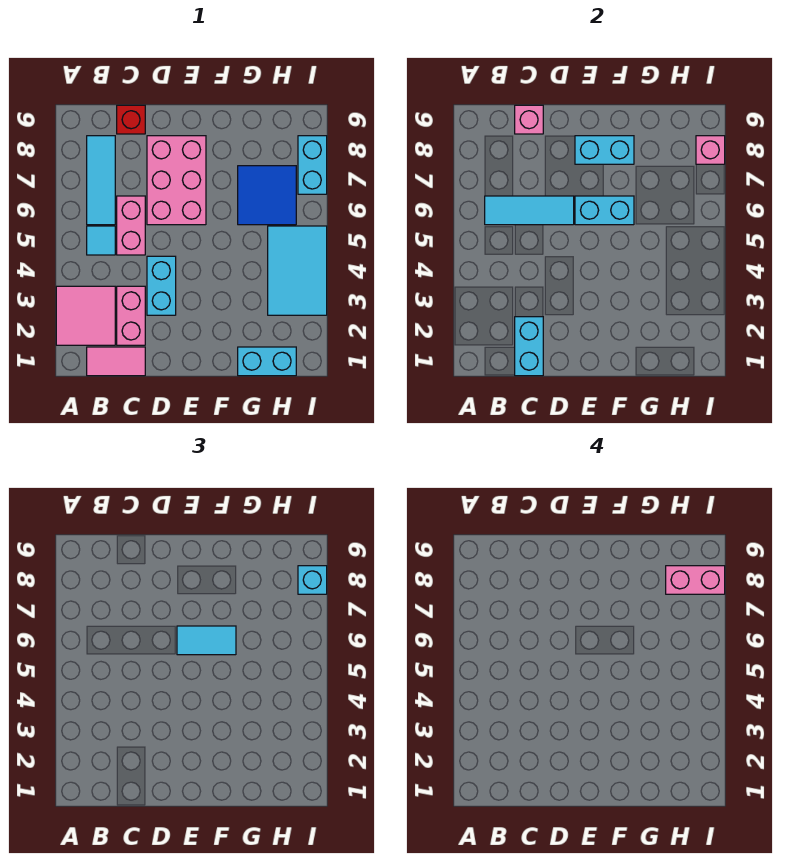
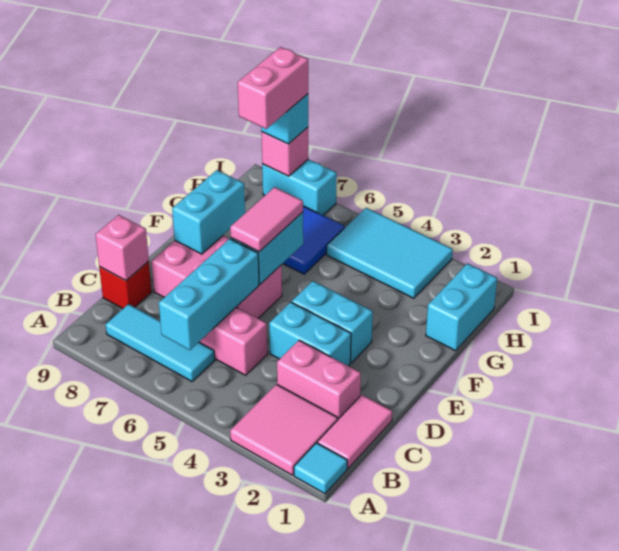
cyan tile B5 level 1 -> cyan tile A1 level 1
cyan tile B6:D6 level 2 -> cyan brick B6:D6 level 2
cyan brick C1:C2 level 2 -> cyan brick E3:E4 level 1
cyan tile E6:F6 level 3 -> pink tile E6:F6 level 3

